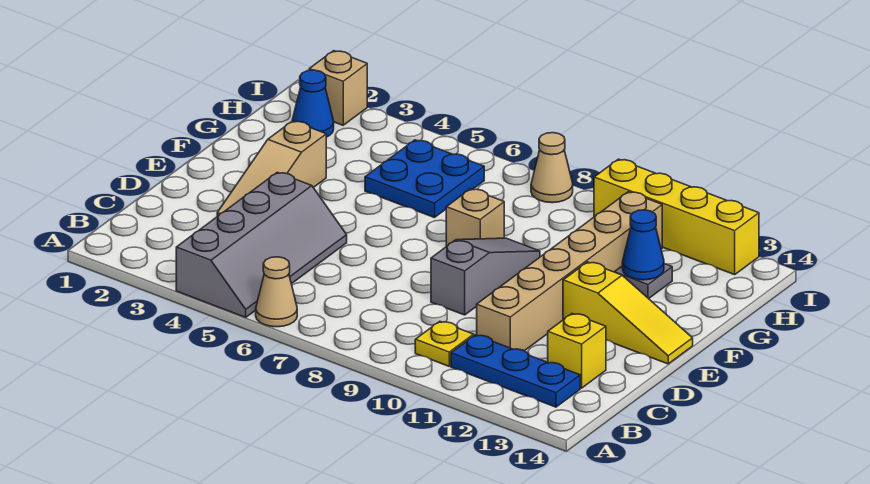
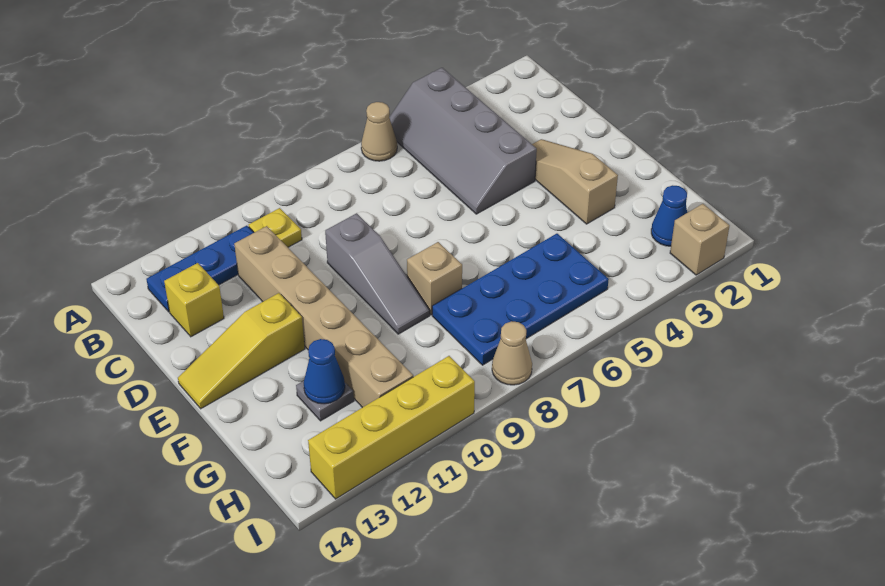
blue plate G5:H6 level 1 -> blue plate G5:H8 level 1

